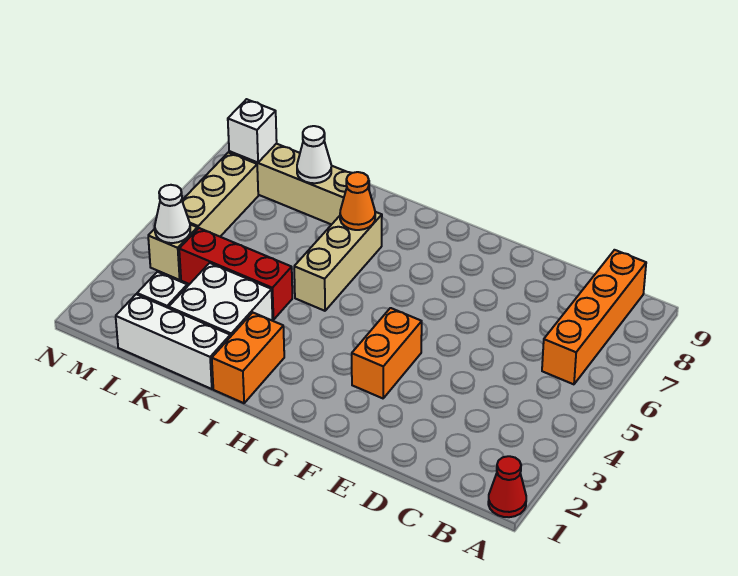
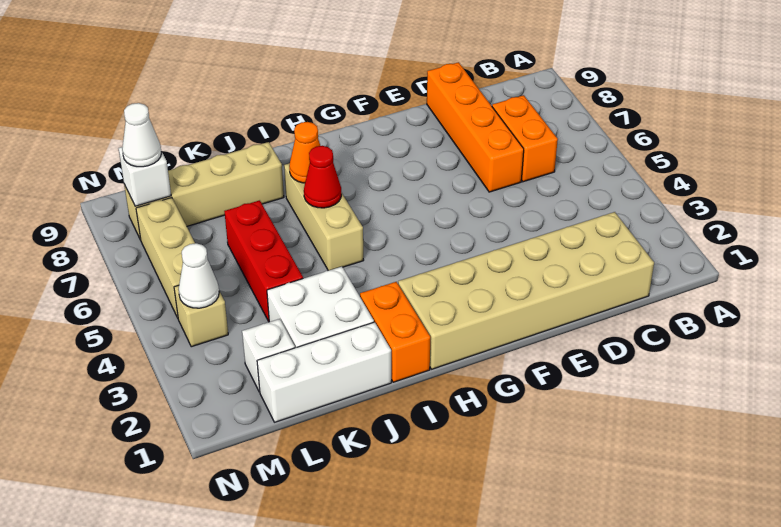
red cone A1 level 1 -> red cone I6 level 2
orange brick B6:B9 level 1 -> orange brick D6:D9 level 1
none -> tan brick C1:H2 level 1
orange brick F3:F4 level 1 -> orange brick C6:C7 level 1
red brick J4:L4 level 1 -> red brick K4:K6 level 1
white cone K8 level 2 -> white cone M8 level 3

